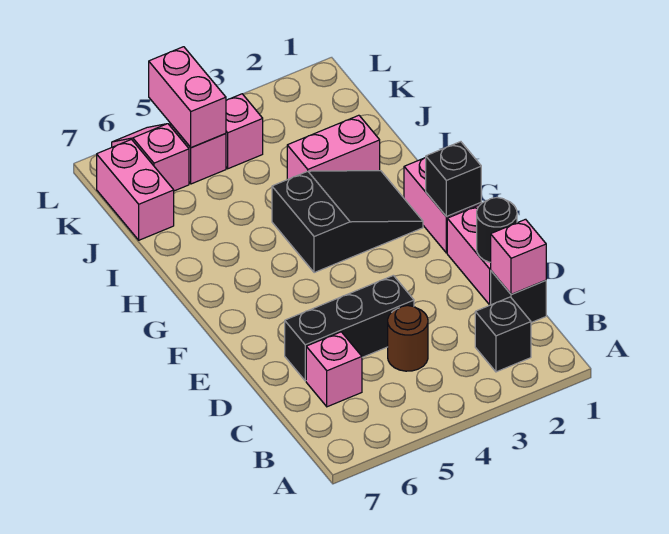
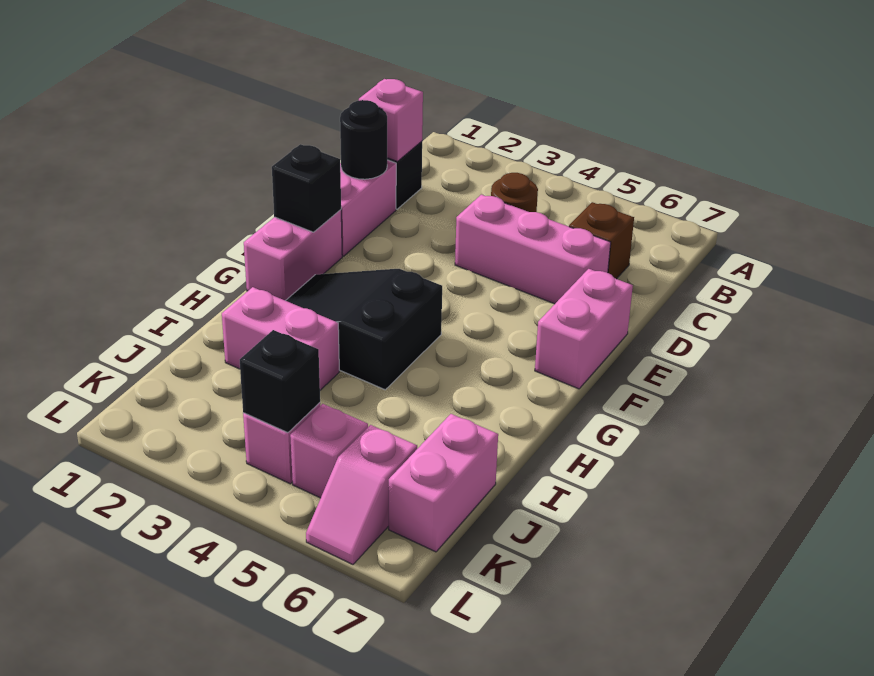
black brick B2 level 1 -> black brick K4 level 2
pink brick C6 level 1 -> brown brick C6 level 1
black brick D4:D6 level 1 -> pink brick D4:D6 level 1
pink brick K5:L5 level 2 -> pink brick E7:F7 level 1

